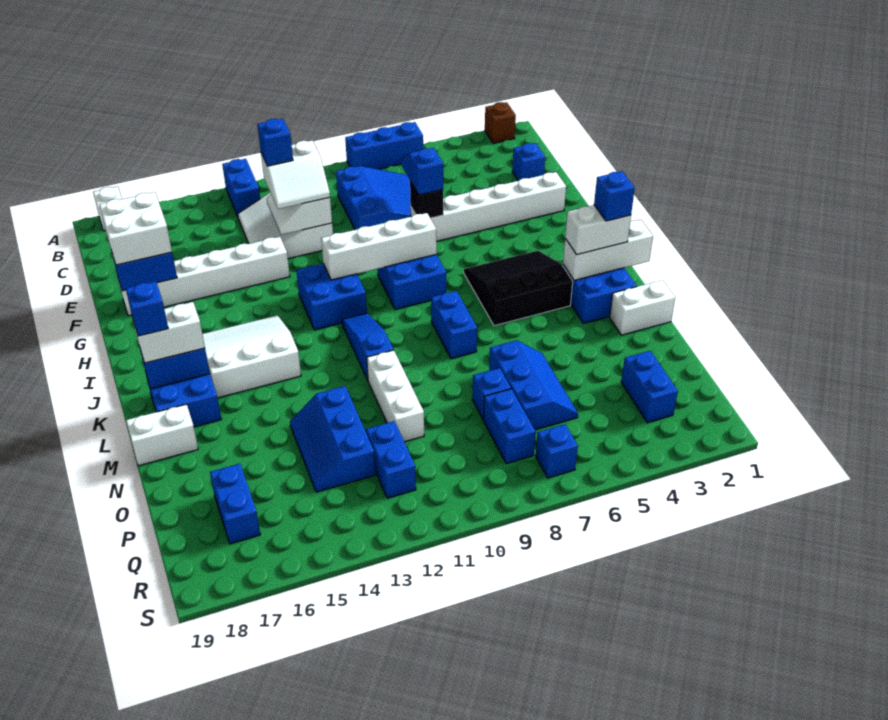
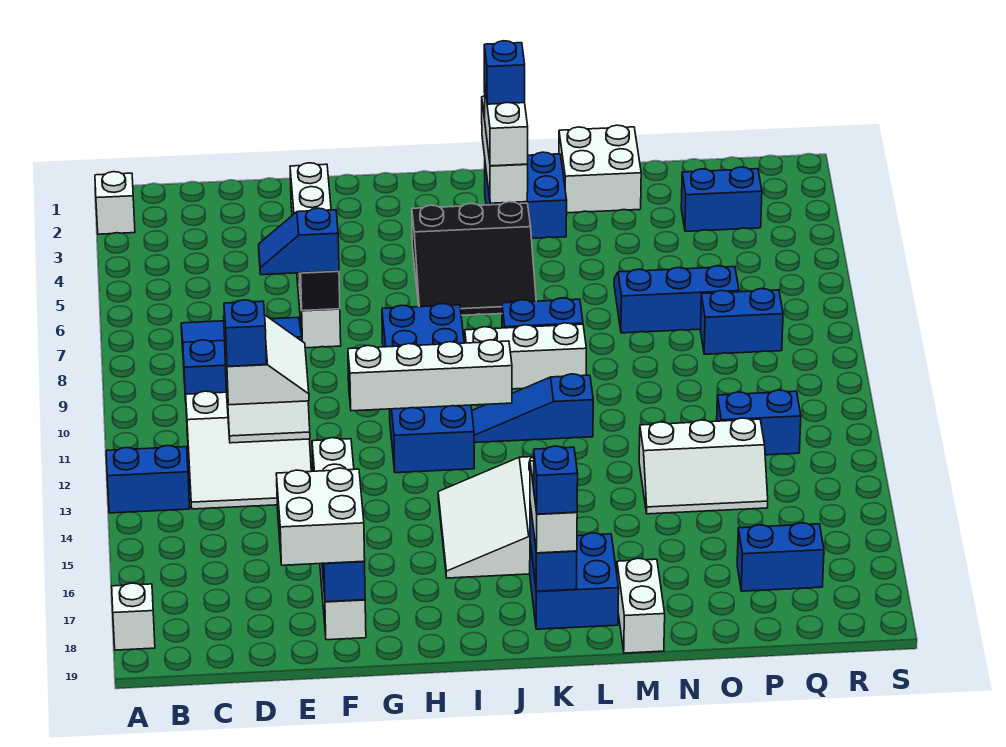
brown brick A2 level 1 -> white brick A2 level 1
blue brick A6:A8 level 1 -> none
blue brick D2 level 1 -> none
white brick H8:H11 level 2 -> white brick G11:J11 level 2
black slope I4:K6 level 1 top K -> black slope I4:K6 level 1 top 4
white brick M1:M2 level 1 -> white brick M1:N2 level 1
white brick M11:O11 level 1 -> white brick J9:L9 level 1
blue slope N13:P14 level 1 top 13 -> white slope N13:P14 level 1 top 13
blue brick O8 level 1 -> none
blue brick R7 level 1 -> none

